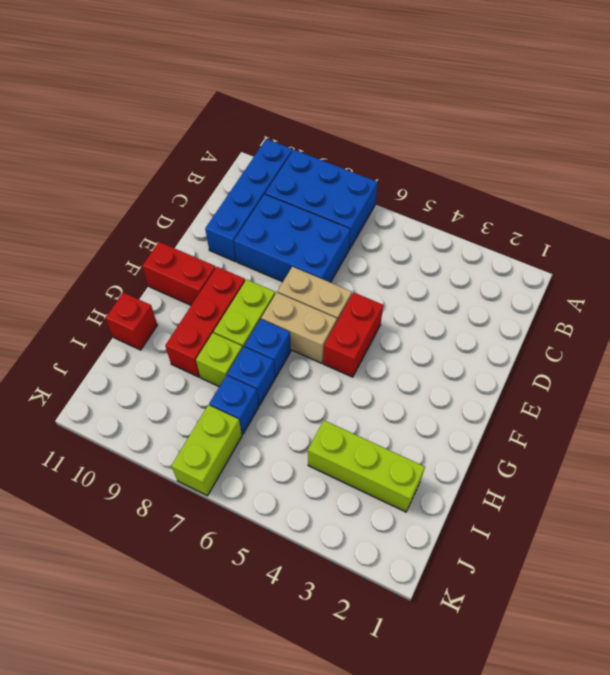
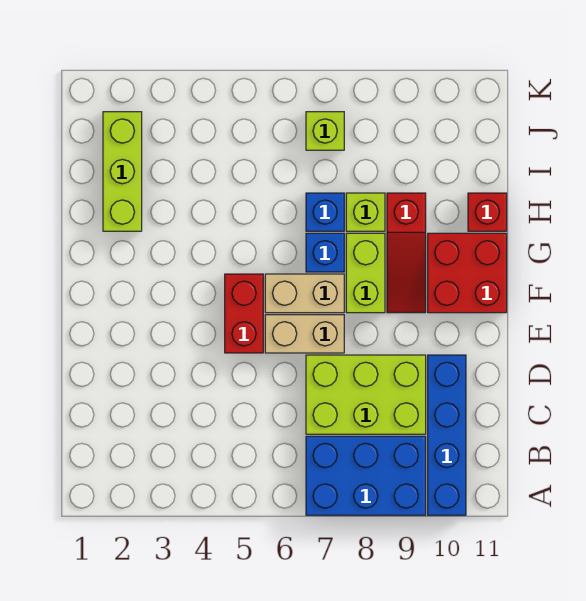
blue brick C7:D9 level 1 -> lime brick C7:D9 level 1
red brick F9:H9 level 1 -> red slope F9:H9 level 1 top H
red brick F10:F11 level 1 -> red brick F10:G11 level 1
lime brick I2:I4 level 1 -> lime brick H2:J2 level 1
blue brick I7 level 1 -> none
lime brick J7:K7 level 1 -> lime brick J7 level 1

